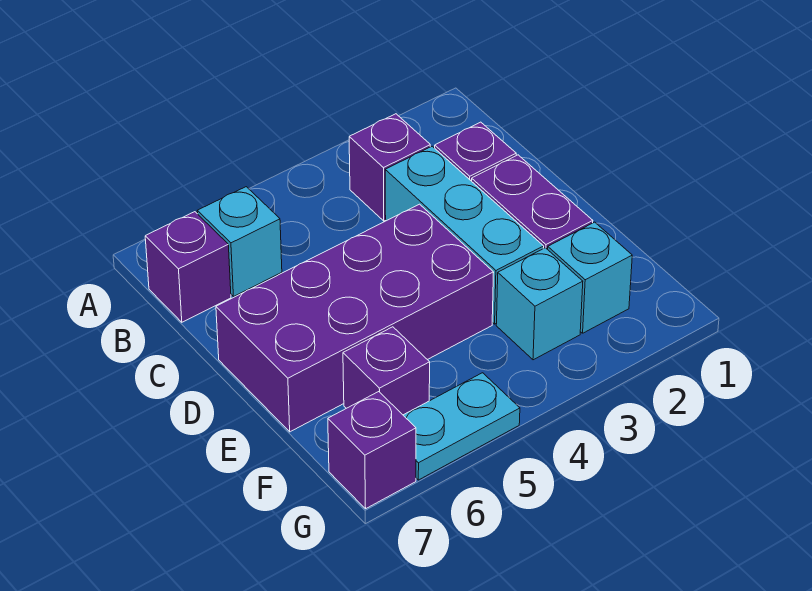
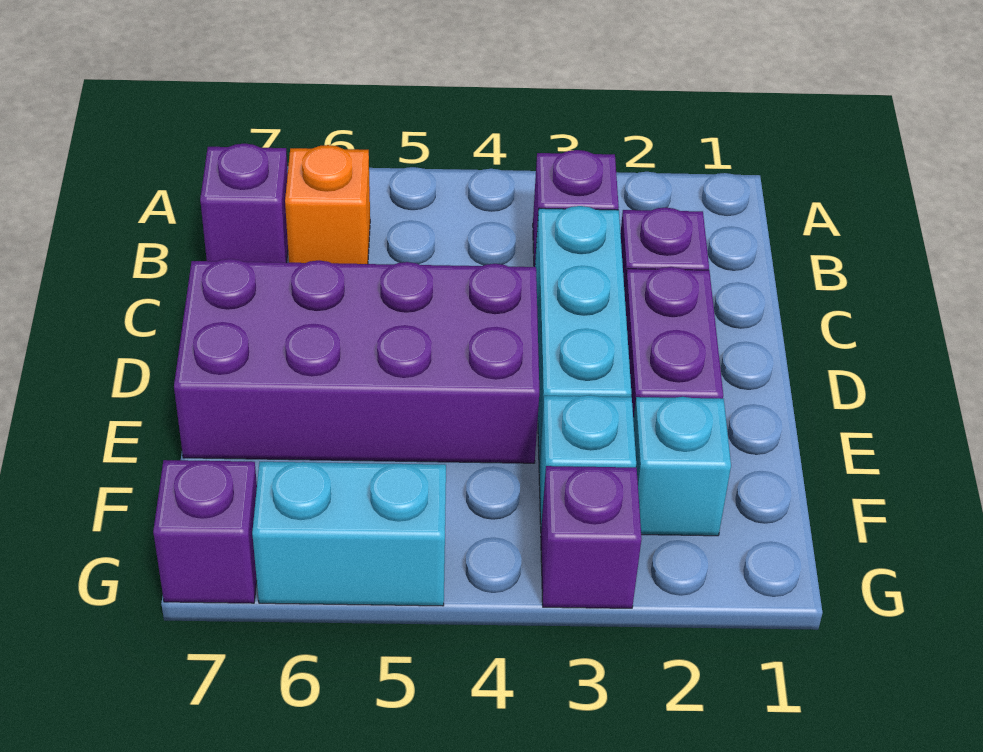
cyan brick B6 level 1 -> orange brick B6 level 1
purple brick F6 level 1 -> purple brick G3 level 1
cyan plate G5:G6 level 1 -> cyan brick G5:G6 level 1

